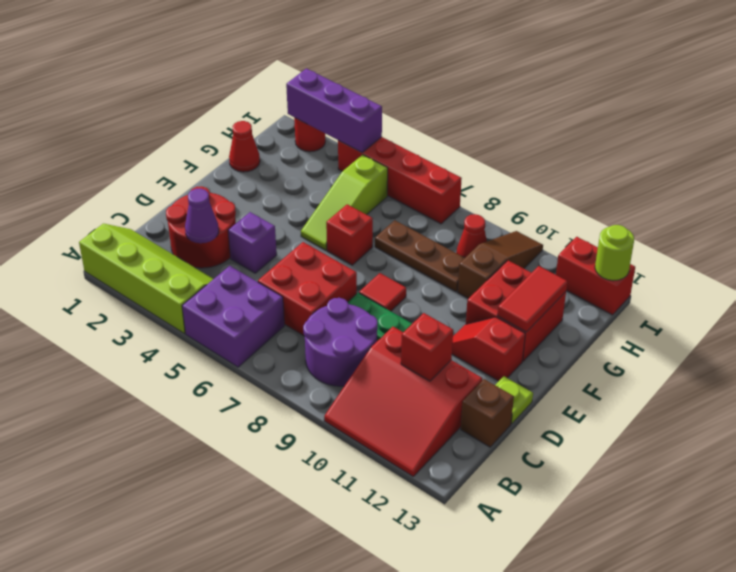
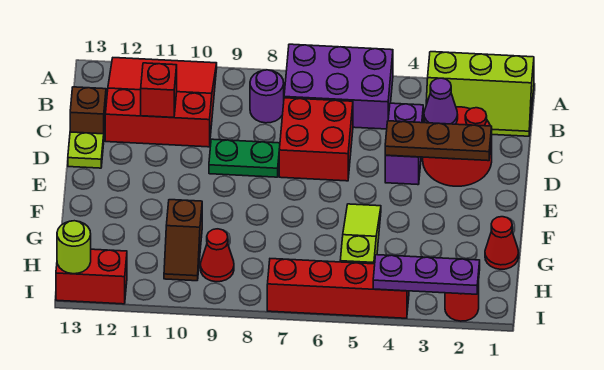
lime slope A1:B4 level 1 top A -> lime slope A1:B3 level 1 top A
purple brick A5:B6 level 1 -> purple brick A5:B7 level 1
purple round brick B8:C9 level 1 -> purple round brick B8 level 1
purple brick D4 level 1 -> purple brick C4:D4 level 1
red tile E8 level 1 -> none
red slope E11:E12 level 1 top 12 -> none
red brick F6 level 1 -> none
red brick F11:G12 level 1 -> none
red tile F12:G12 level 2 -> none
brown plate G7:G9 level 1 -> brown plate D2:D4 level 2
brown slope G10:I10 level 1 top G -> brown slope G10:H10 level 1 top G
purple brick I2:I4 level 2 -> purple plate I2:I4 level 2

